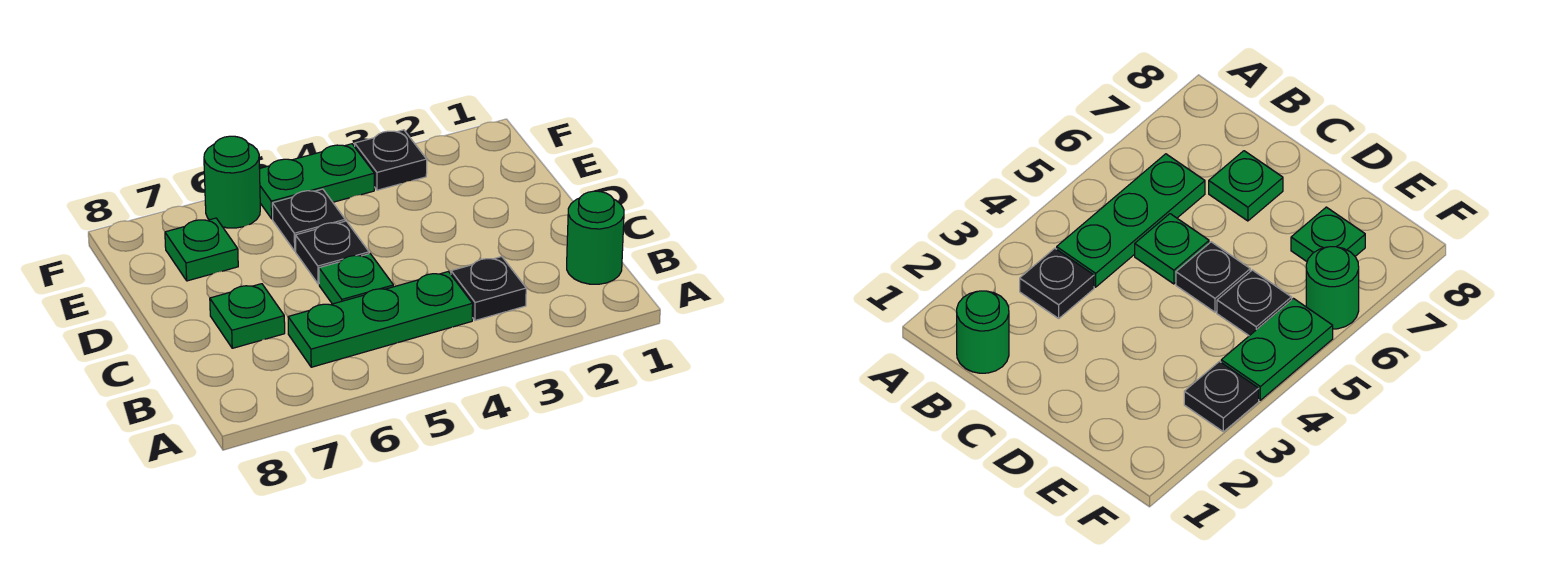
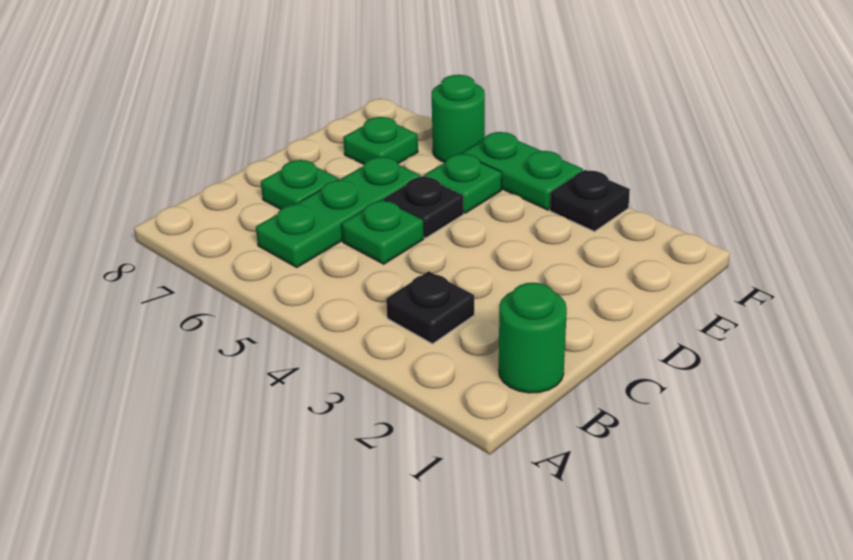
green plate B4:B6 level 1 -> green plate B6:D6 level 1
black plate E5 level 1 -> green plate E5 level 1

